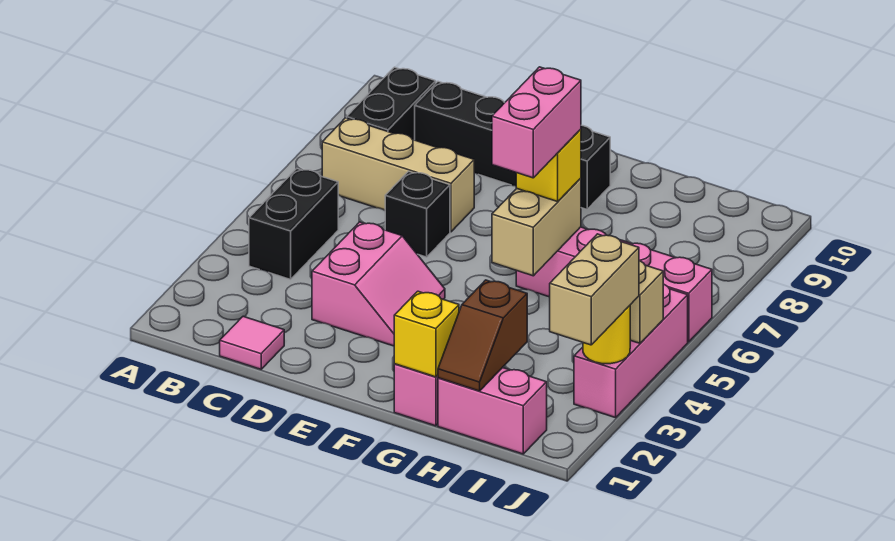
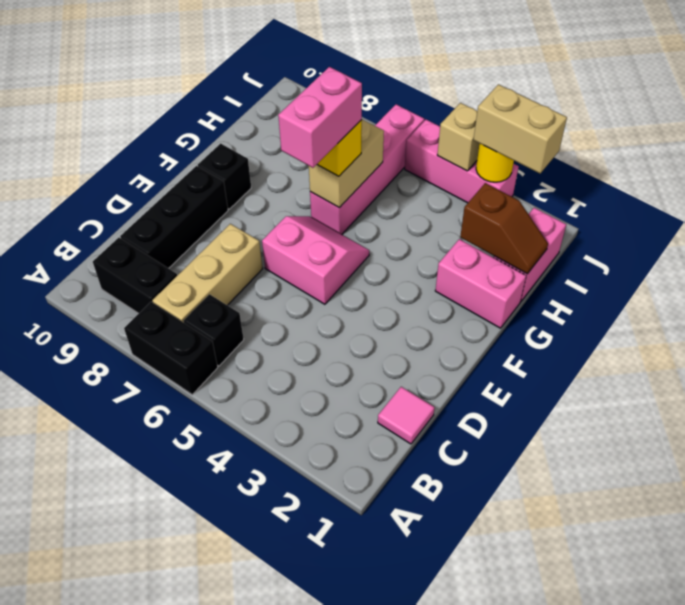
black brick B4:B5 level 1 -> black brick A6:A7 level 1
pink slope D3:E4 level 1 top D -> pink slope E5:F6 level 1 top E
black brick D6 level 1 -> black brick B6 level 1
yellow brick G1 level 2 -> none
tan brick G5:G6 level 2 -> tan brick G6:H6 level 2
pink brick G5:G6 level 4 -> pink brick F6:G6 level 4

